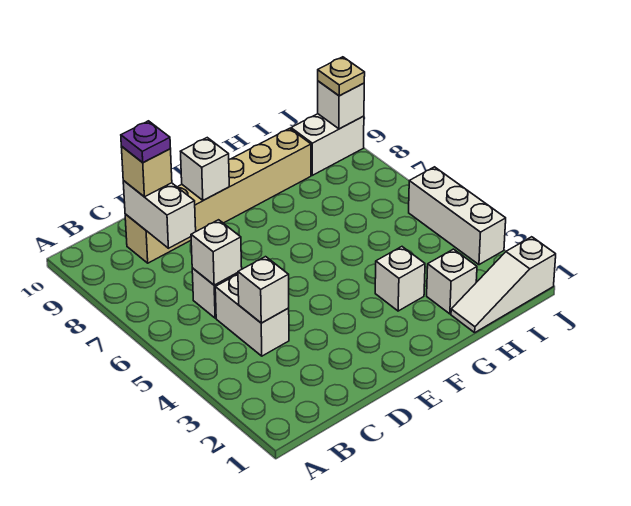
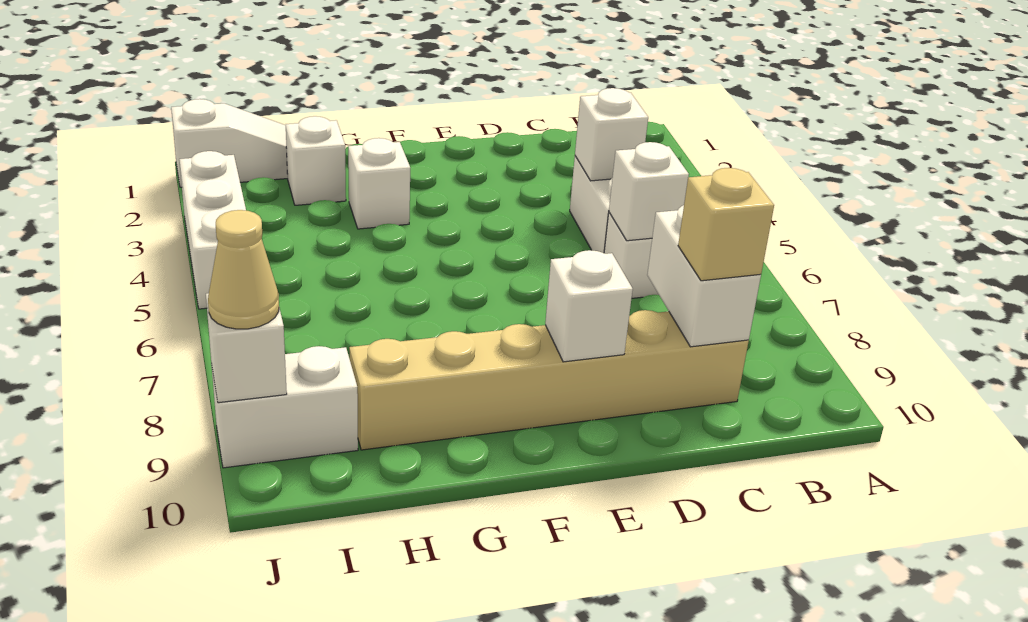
purple plate C9 level 4 -> none
tan plate J9 level 3 -> tan cone J9 level 3

